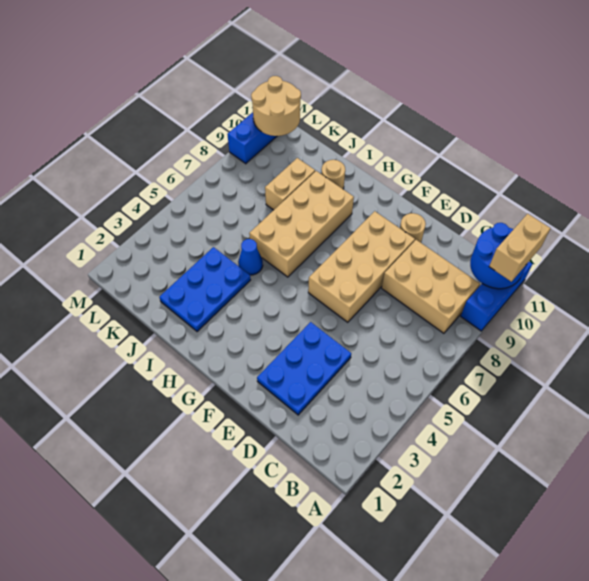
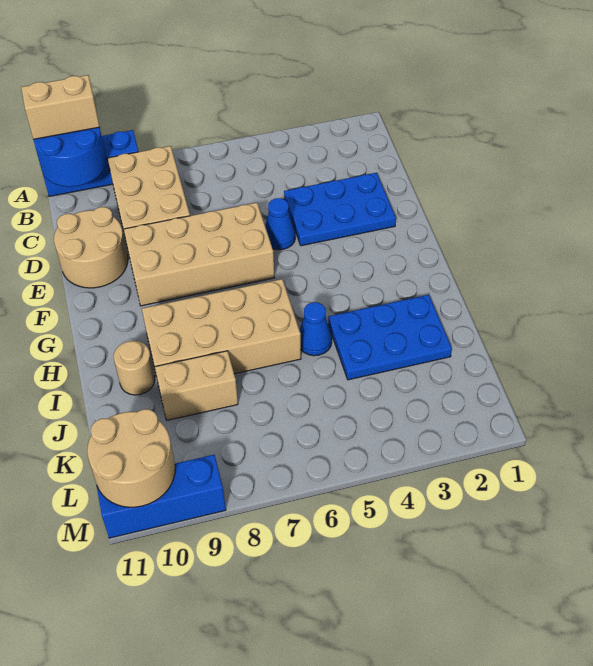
none -> blue cone E5 level 1
tan round brick E10 level 1 -> tan round brick D10:E11 level 1

